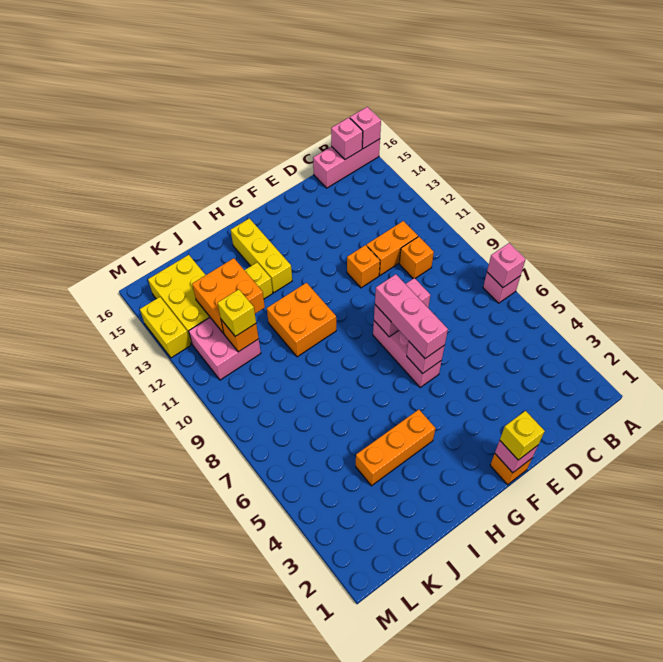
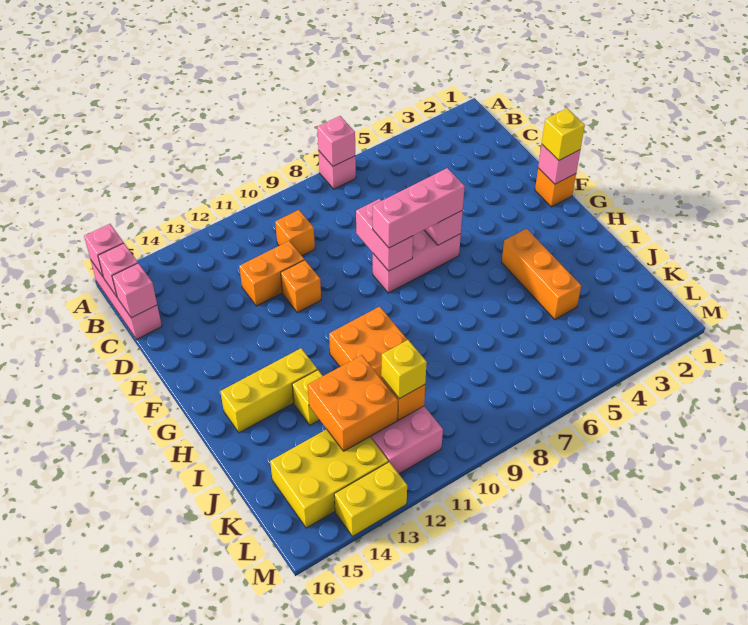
orange brick C11:D11 level 1 -> orange brick D11:D12 level 1
none -> pink brick C16 level 2

